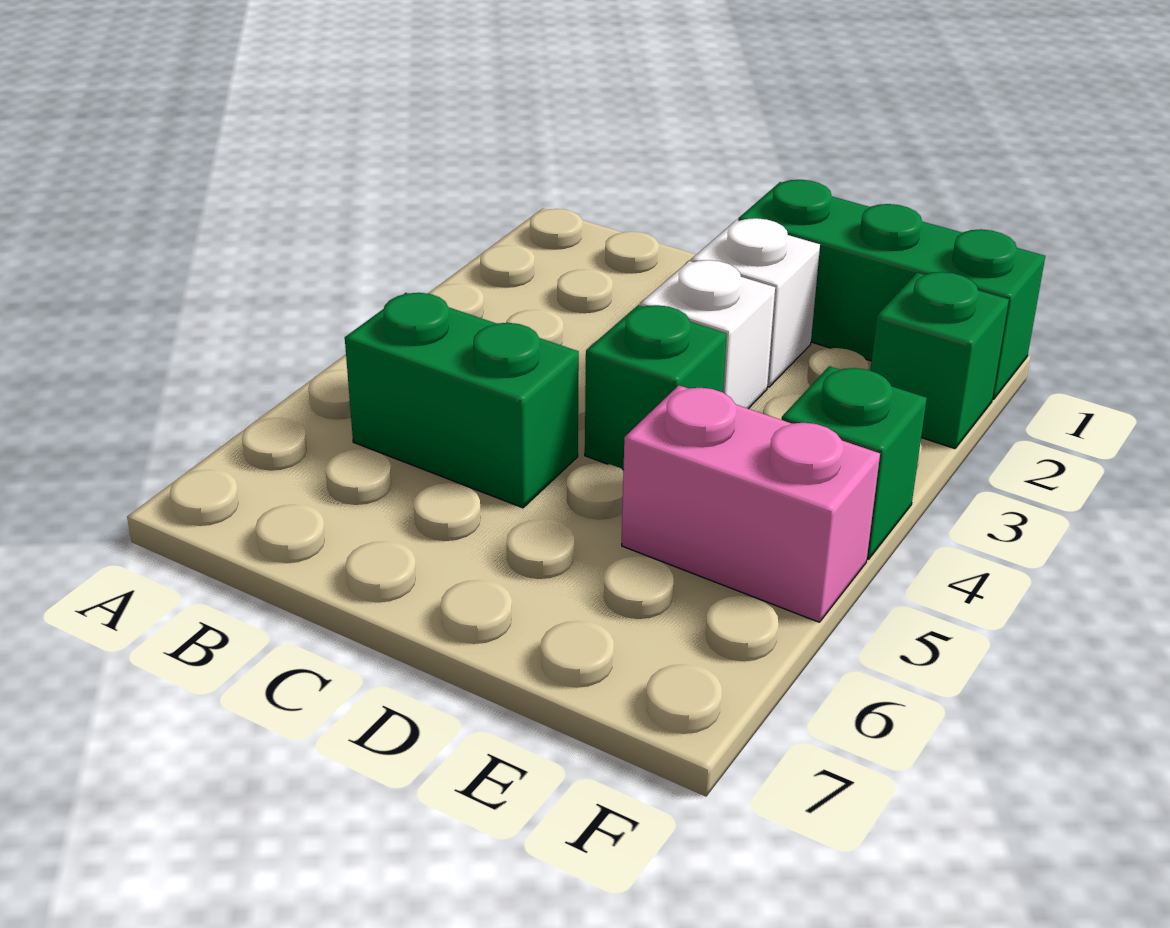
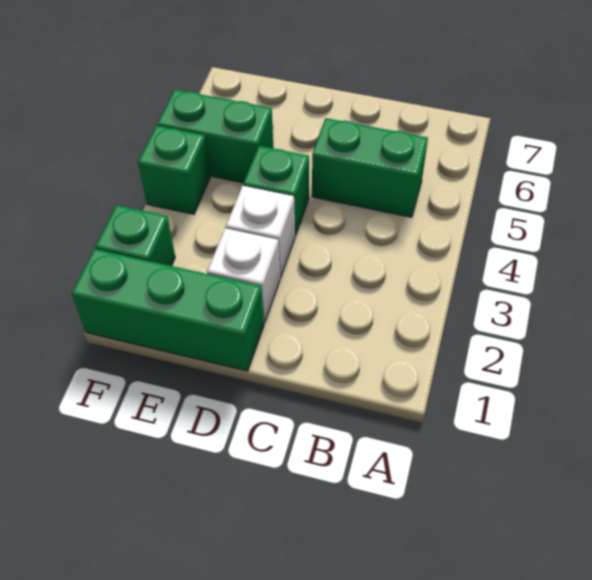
pink brick E5:F5 level 1 -> green brick E5:F5 level 1

